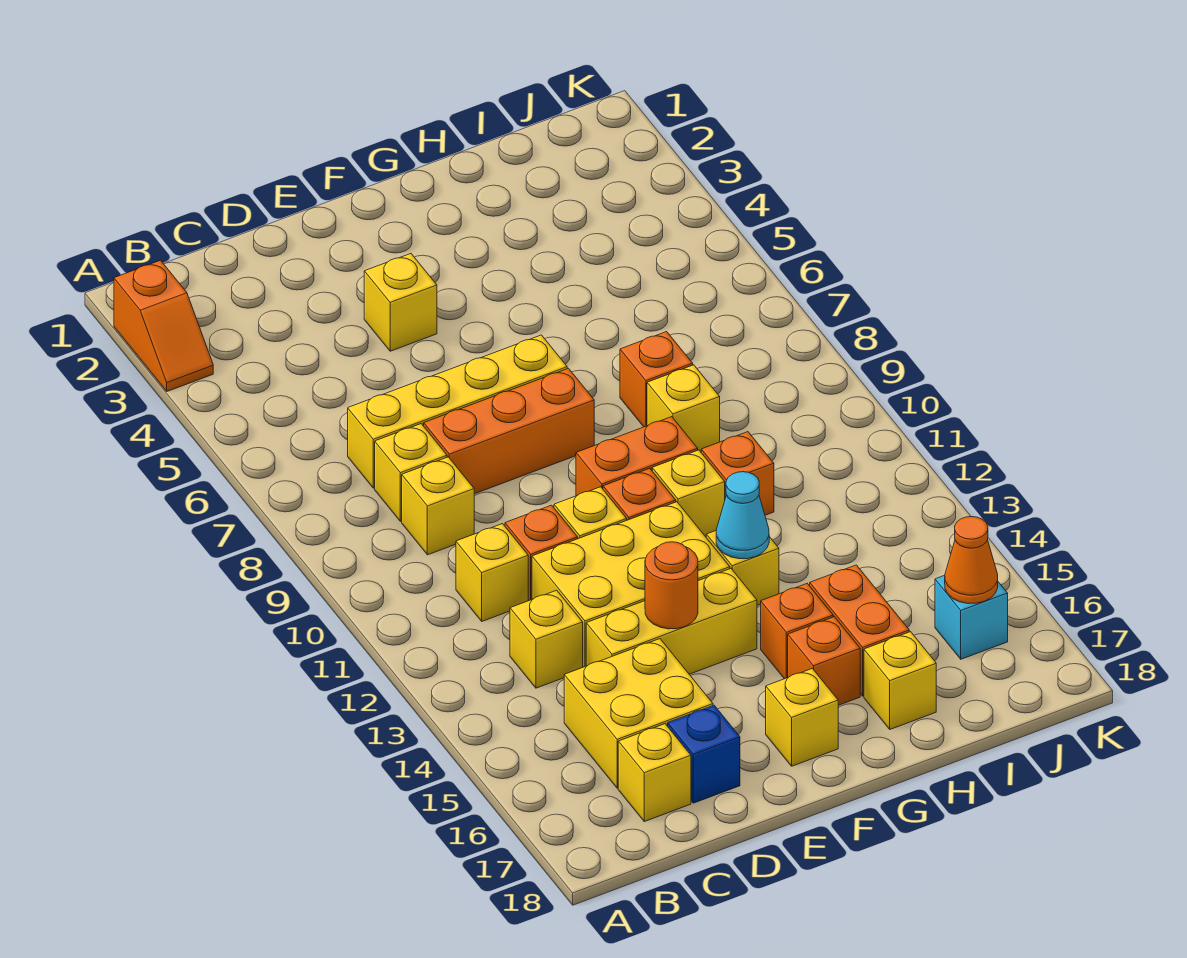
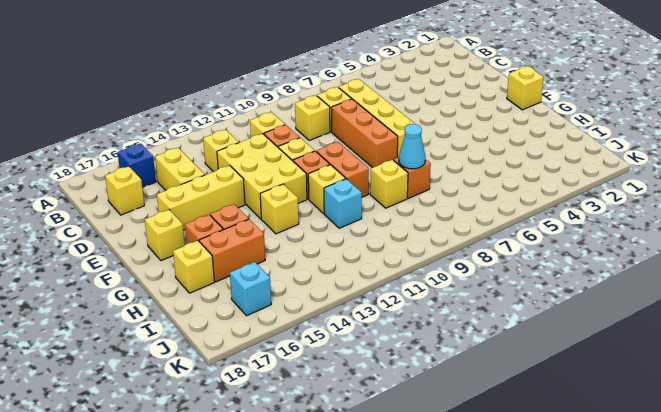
orange slope A2:A3 level 1 top 2 -> none
yellow brick C15:D16 level 1 -> yellow brick C15:D15 level 1
yellow brick D14:F14 level 1 -> yellow brick E14:E16 level 1
blue brick D17 level 1 -> blue brick B16 level 1
yellow brick E4 level 1 -> yellow brick F1 level 1
orange round brick E14 level 2 -> none
cyan cone G13 level 2 -> cyan cone H8 level 2
orange brick H11 level 1 -> cyan brick H11 level 1
orange cone J16 level 2 -> none

